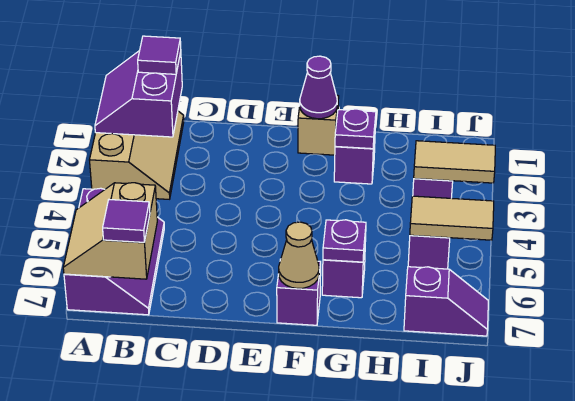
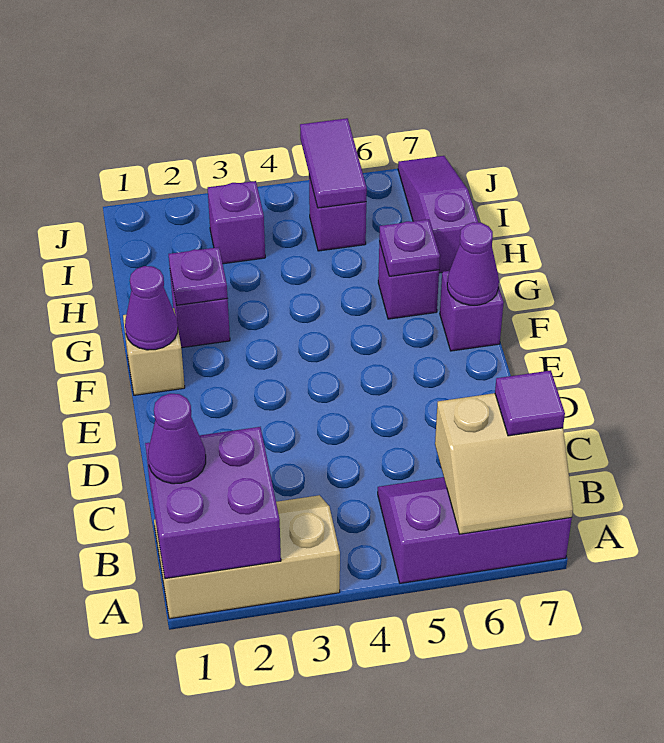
purple slope A1:B2 level 2 top B -> purple brick A1:B2 level 2
purple tile B1 level 3 -> purple cone B1 level 3
tan cone F7 level 2 -> purple cone F7 level 2
tan tile I3:J3 level 2 -> none
tan tile I5:J5 level 2 -> purple tile I5:J5 level 2
purple slope I7:J7 level 1 top I -> purple slope H7:J7 level 1 top H

